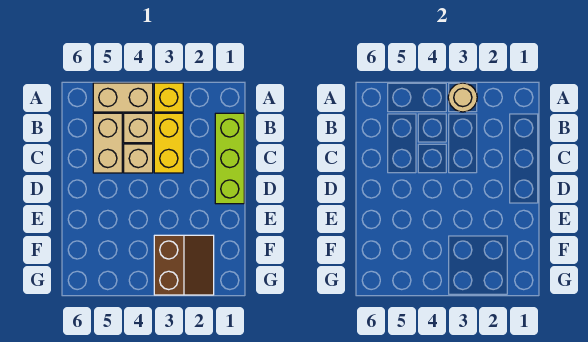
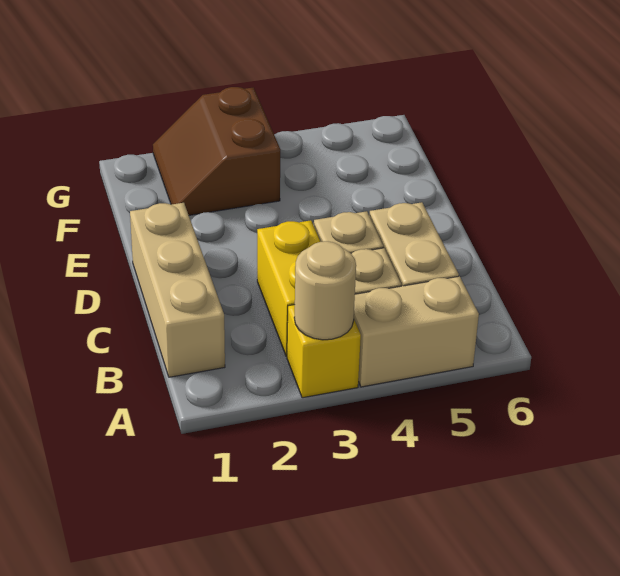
lime brick B1:D1 level 1 -> tan brick B1:D1 level 1

